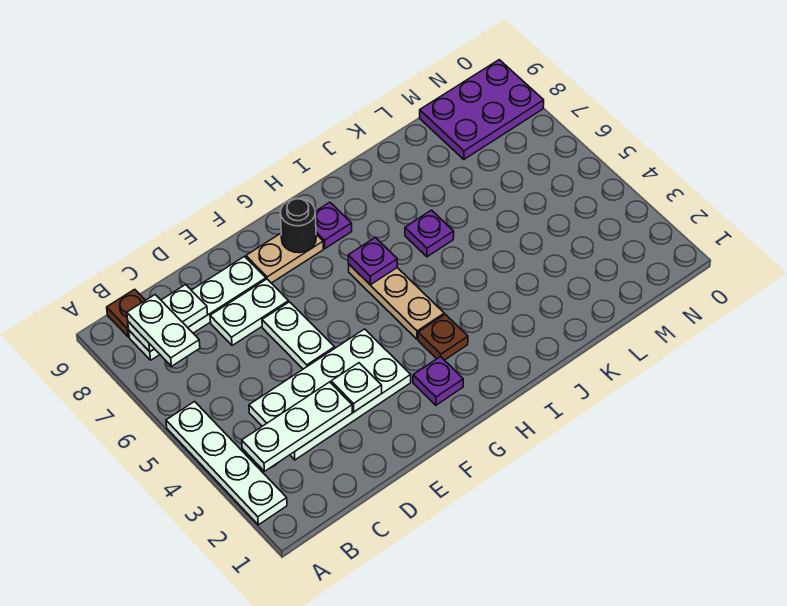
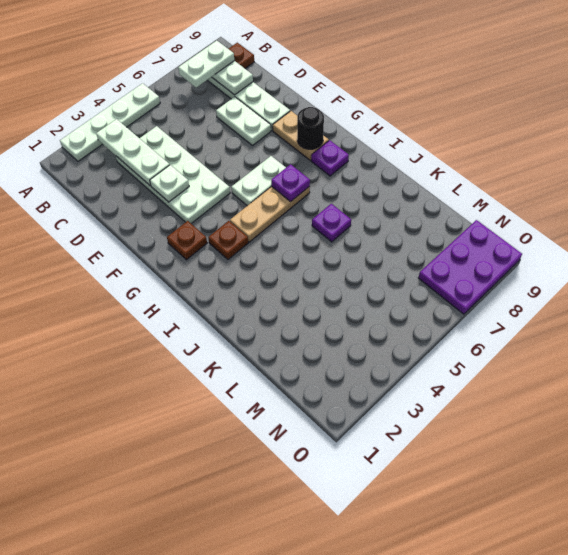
white plate E5:E6 level 1 -> white plate G5:G6 level 1
purple plate G2 level 1 -> brown plate G2 level 1
purple plate M8:O9 level 1 -> purple plate N7:O9 level 1

